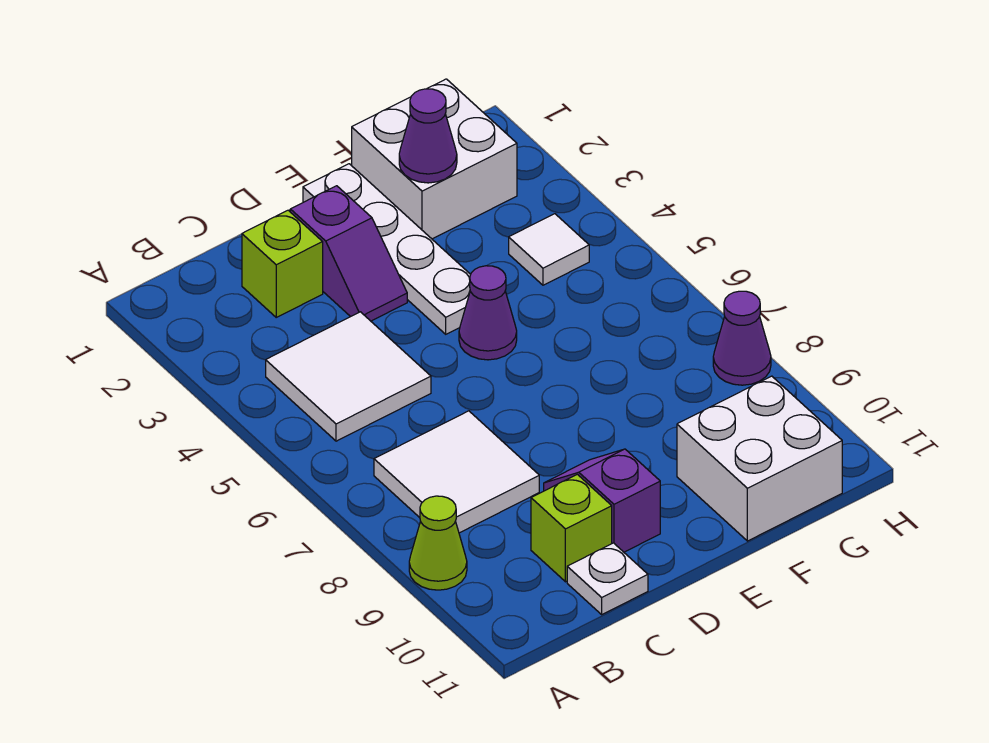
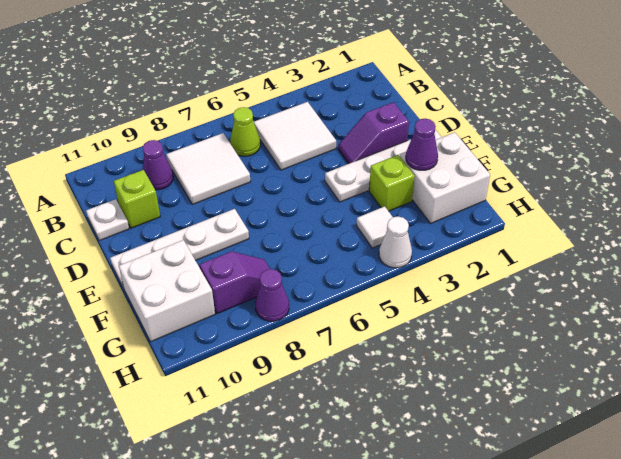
lime cone A9 level 1 -> lime cone B6 level 1
lime brick C2 level 1 -> lime brick F3 level 1
purple slope D9:D10 level 1 top 10 -> purple slope G8:G9 level 1 top 9
purple cone E5 level 1 -> purple cone B9 level 1
none -> white plate E8:E11 level 1
none -> white cone H4 level 1

